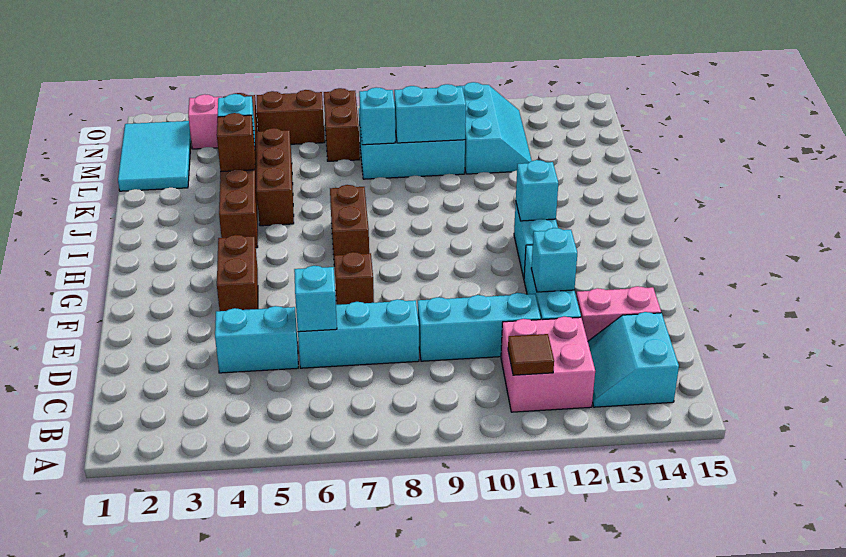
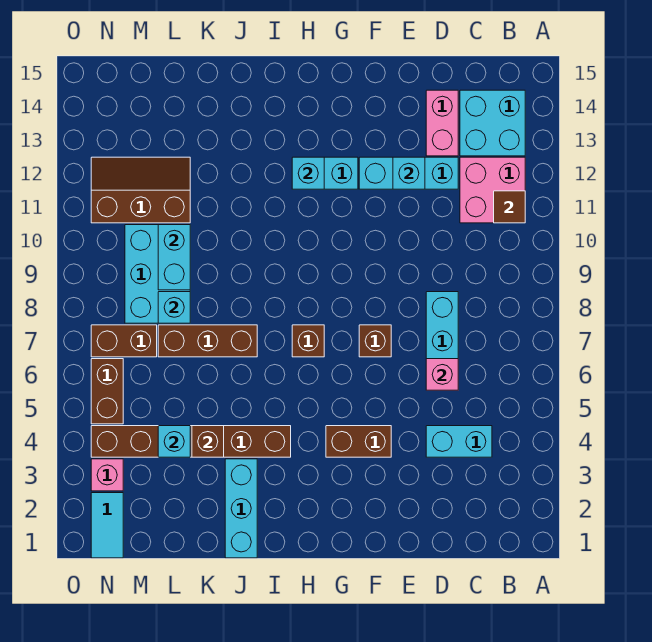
cyan slope B13:C14 level 1 top 14 -> cyan brick B13:C14 level 1
cyan brick D4:D5 level 1 -> cyan brick C4:D4 level 1
cyan brick D6 level 2 -> pink brick D6 level 2
cyan brick D9:D11 level 1 -> cyan brick J1:J3 level 1
brown brick H7:I7 level 1 -> brown brick H7 level 1
brown brick J5:L5 level 1 -> brown brick J7:L7 level 1
cyan tile L1:N2 level 1 -> cyan tile N1:N2 level 1
cyan slope L11:N12 level 1 top 11 -> brown slope L11:N12 level 1 top 11

